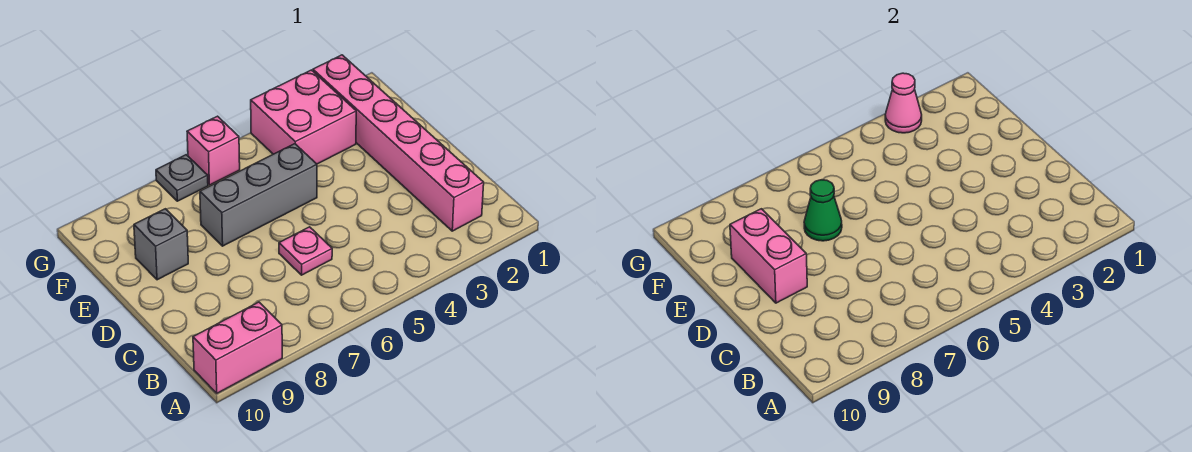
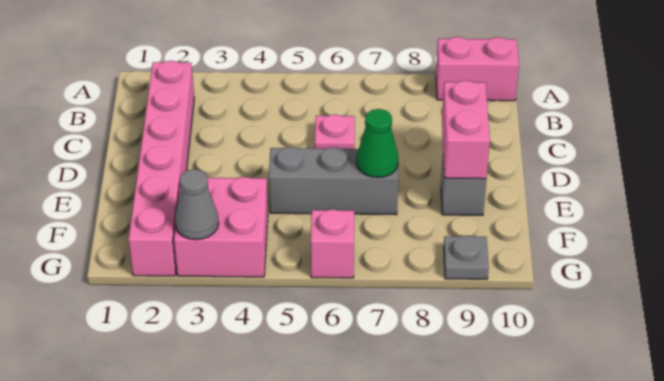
pink cone G3 level 2 -> grey cone G3 level 2
grey plate G7 level 1 -> grey plate G9 level 1

